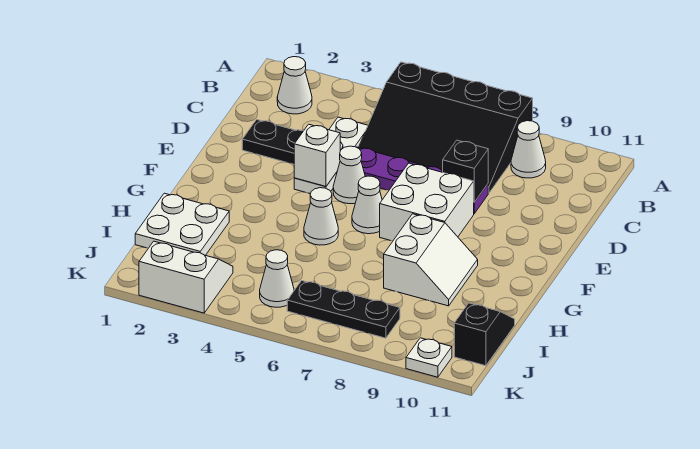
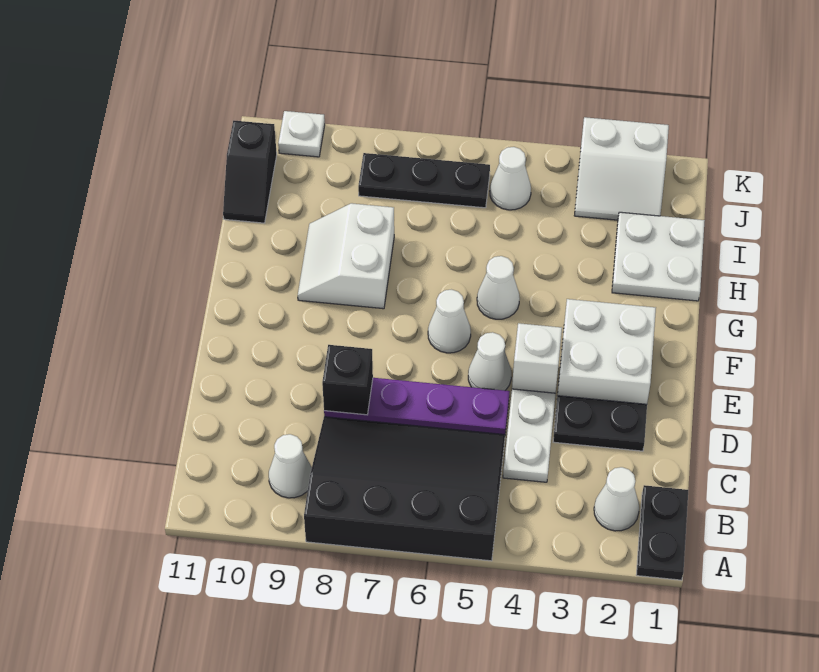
none -> black plate A1:B1 level 1
white brick E7:F8 level 1 -> white brick E2:F3 level 1

